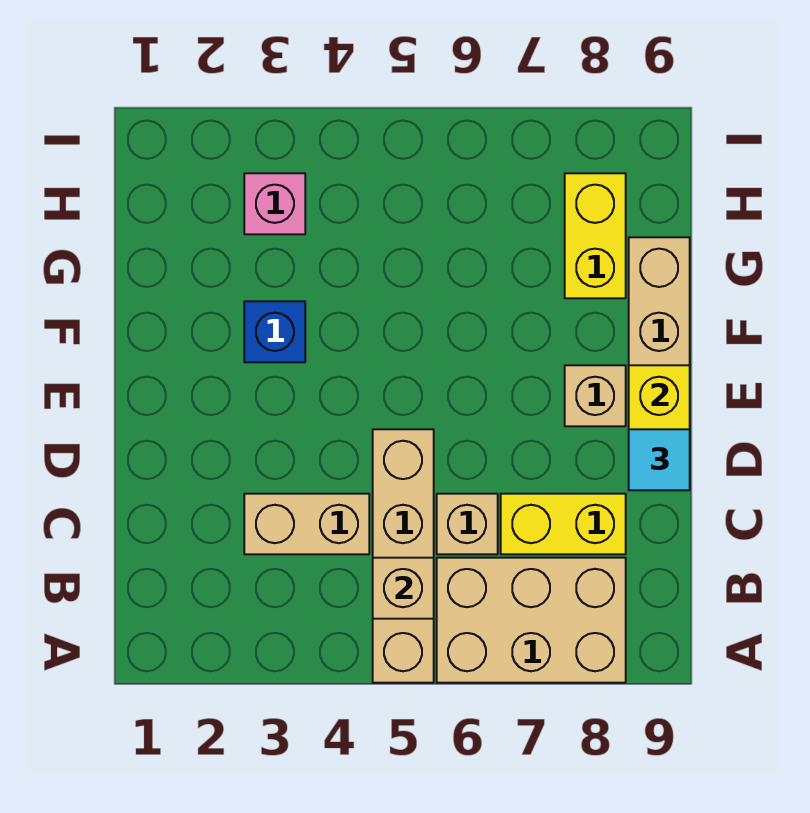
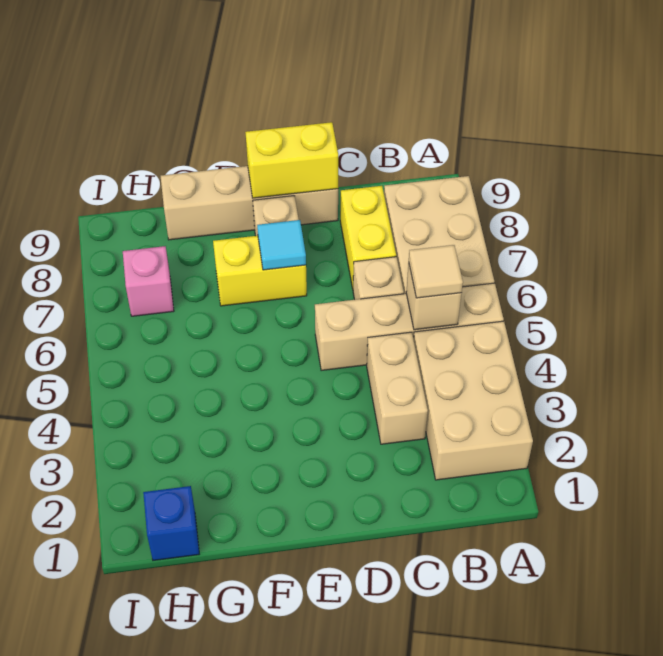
none -> tan brick A2:B4 level 1
none -> tan tile B5 level 3
cyan tile D9 level 3 -> cyan tile E7 level 2
blue brick F3 level 1 -> blue brick H1 level 1
yellow brick G8:H8 level 1 -> yellow brick E7:F7 level 1
pink brick H3 level 1 -> pink brick H7 level 1

